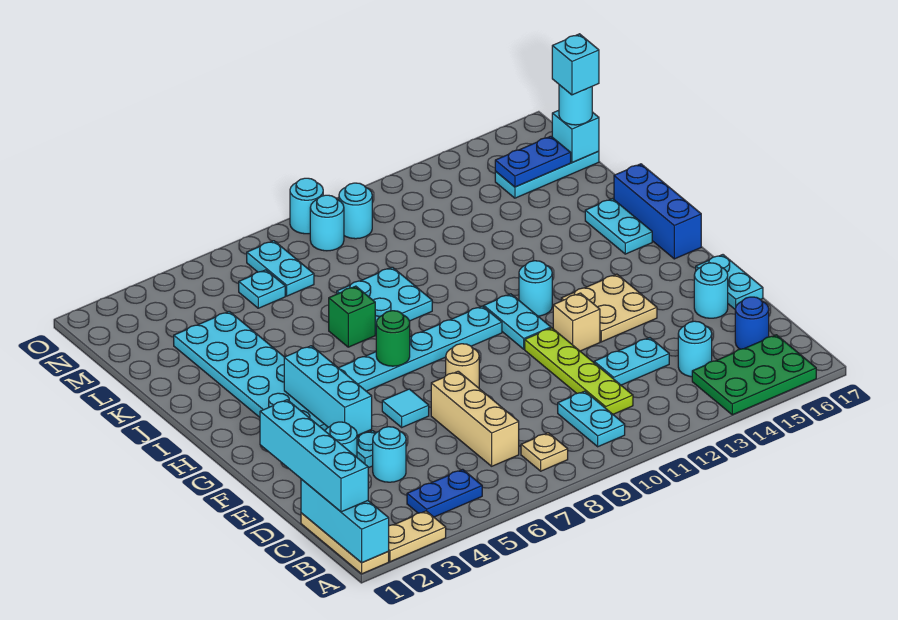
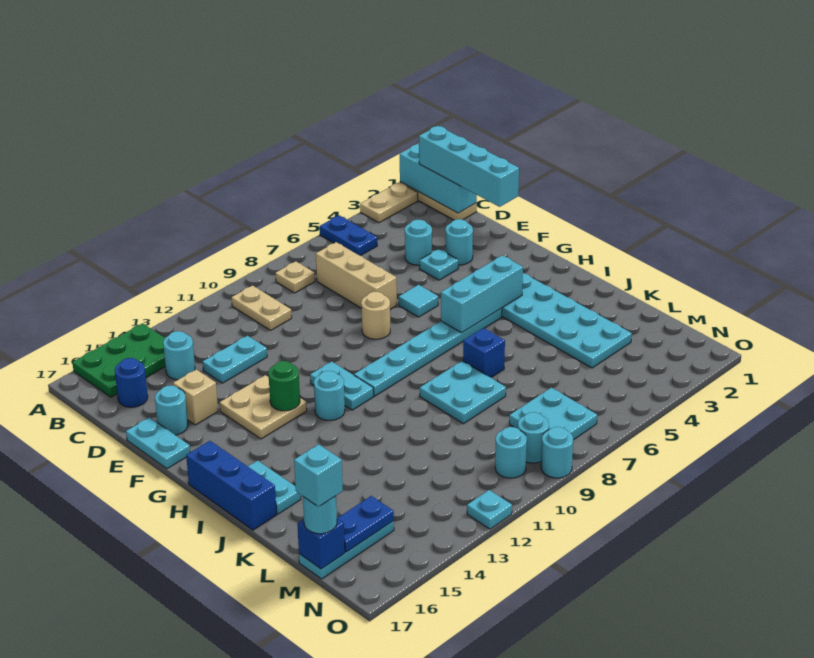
blue plate B4:B5 level 1 -> blue plate A5:B5 level 1
cyan plate B10:C10 level 1 -> tan plate B10:C10 level 1
lime plate C11:F11 level 1 -> none
cyan brick F4:H4 level 2 -> cyan brick H4:H6 level 2
tan brick F12 level 1 -> tan brick E15 level 1
green round brick H7 level 2 -> green round brick G13 level 2
green brick J7 level 1 -> blue brick J7 level 1
cyan plate M6 level 1 -> cyan plate O12 level 1
cyan plate M7:N7 level 1 -> cyan plate M7:N8 level 1
cyan brick M17 level 2 -> blue brick M17 level 2

